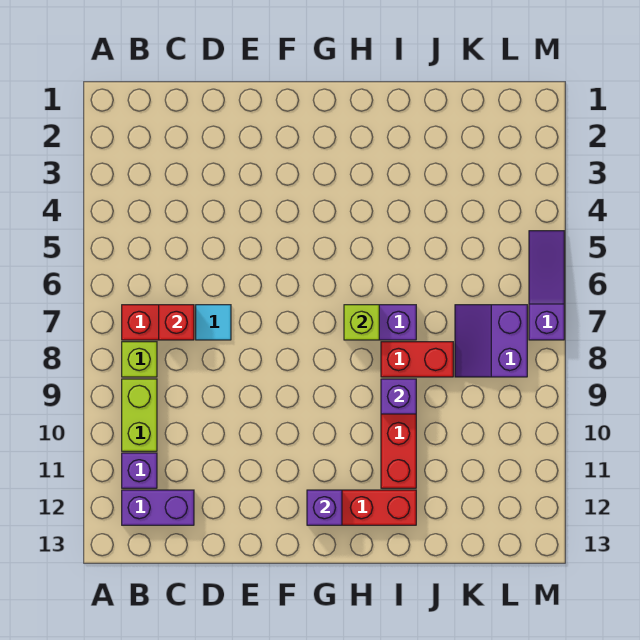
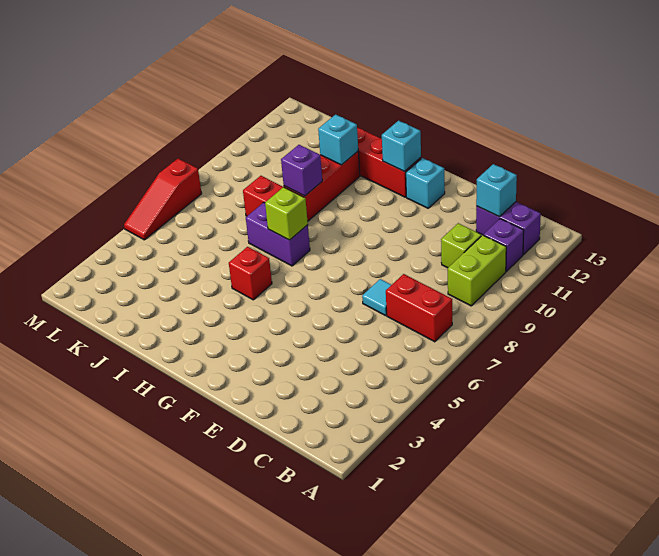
lime brick B8 level 1 -> lime brick C10 level 1
red brick C7 level 2 -> red brick H5 level 1
none -> cyan brick C12 level 2
none -> cyan brick F12 level 1
purple brick G12 level 2 -> cyan brick G12 level 2
none -> cyan brick I11 level 2
purple slope K7:L8 level 1 top L -> none
purple slope M5:M7 level 1 top 7 -> red slope M5:M7 level 1 top 7

